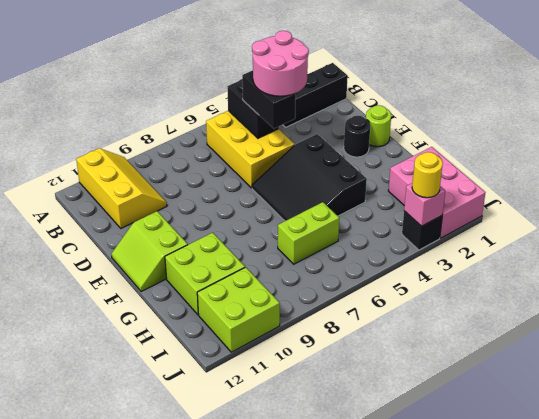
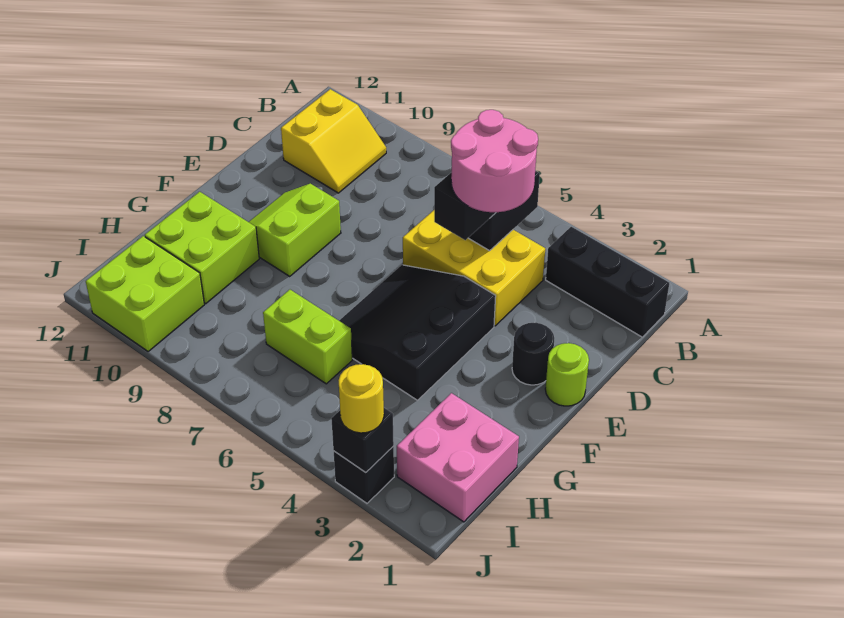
yellow slope A10:C11 level 1 top 11 -> yellow slope B10:C11 level 1 top 11
yellow brick B5:D6 level 1 -> yellow brick C4:D6 level 1
lime slope E11:F12 level 1 top 11 -> lime slope E9:F10 level 1 top 9
pink brick H1:J2 level 1 -> pink brick H1:I2 level 1
pink brick J3 level 2 -> black brick J3 level 2

